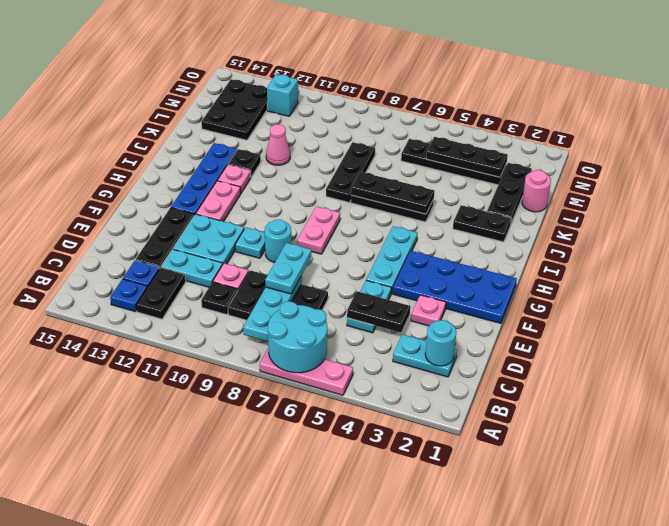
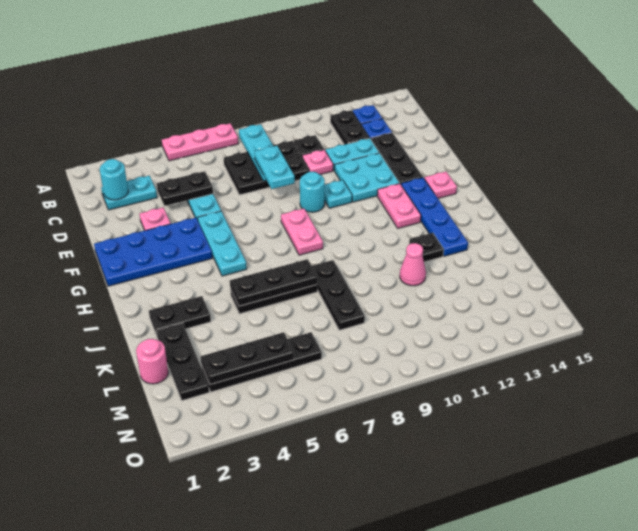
cyan round brick A6:B7 level 2 -> none
pink plate I12 level 1 -> pink plate G14 level 1
black plate L13:N14 level 1 -> none
cyan brick N12 level 1 -> none

